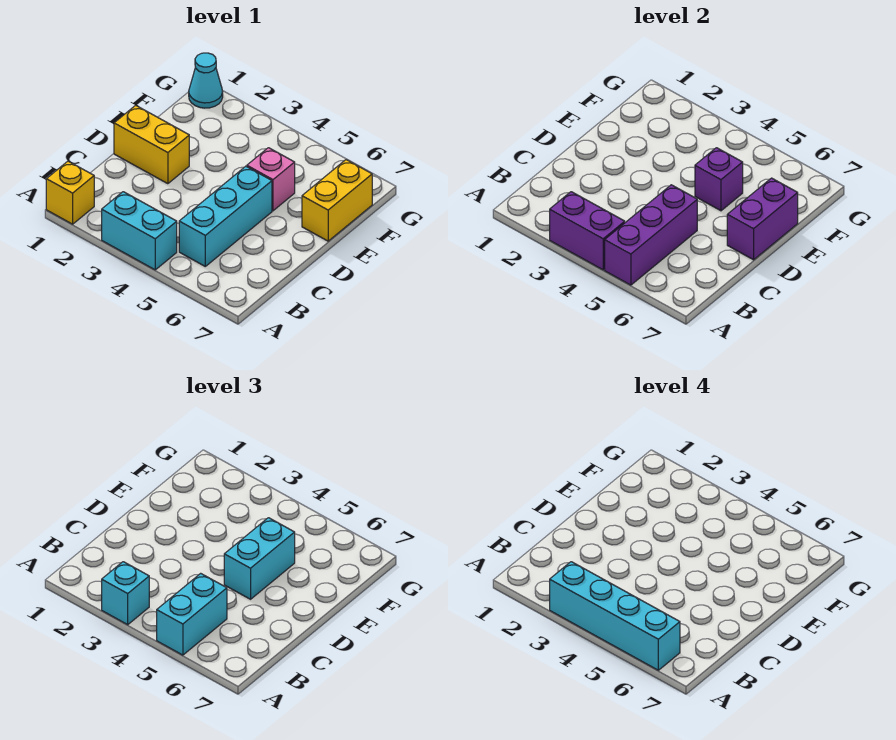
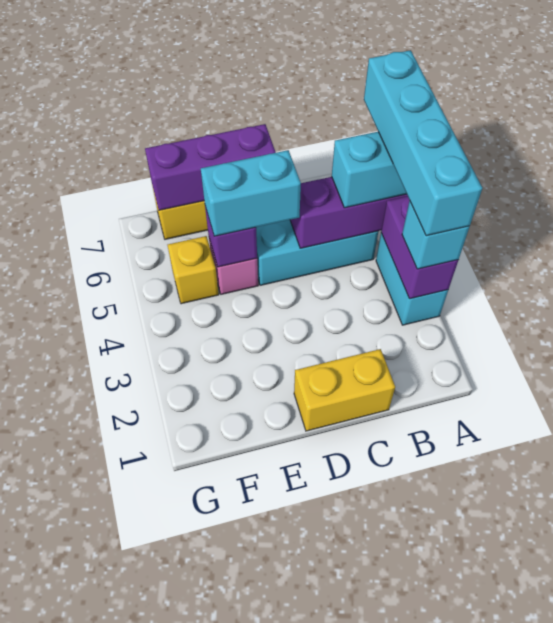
yellow brick A1 level 1 -> yellow brick F5 level 1
yellow brick D1:D2 level 1 -> yellow brick C1:D1 level 1
purple brick D7:E7 level 2 -> purple brick D7:F7 level 2
cyan cone G1 level 1 -> none

